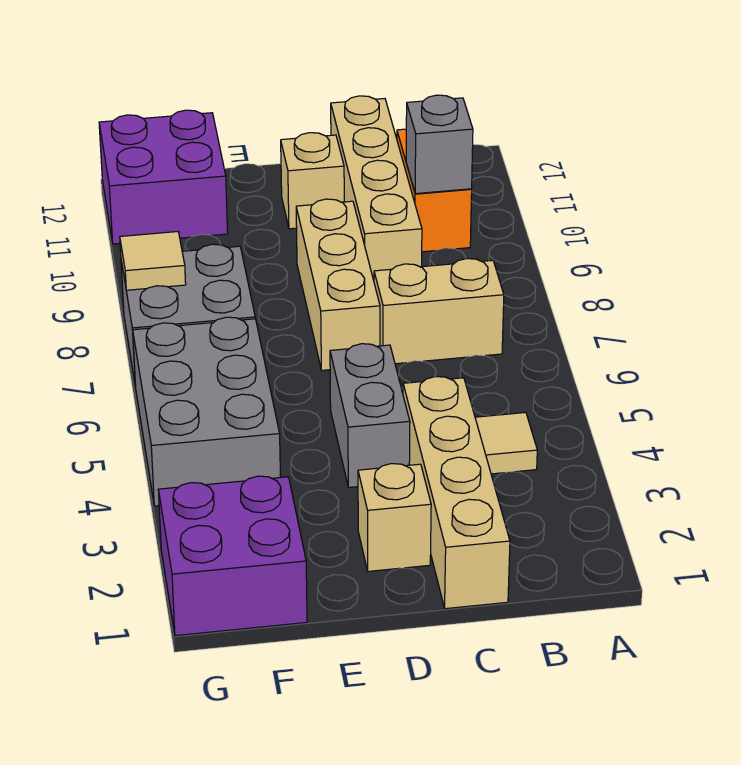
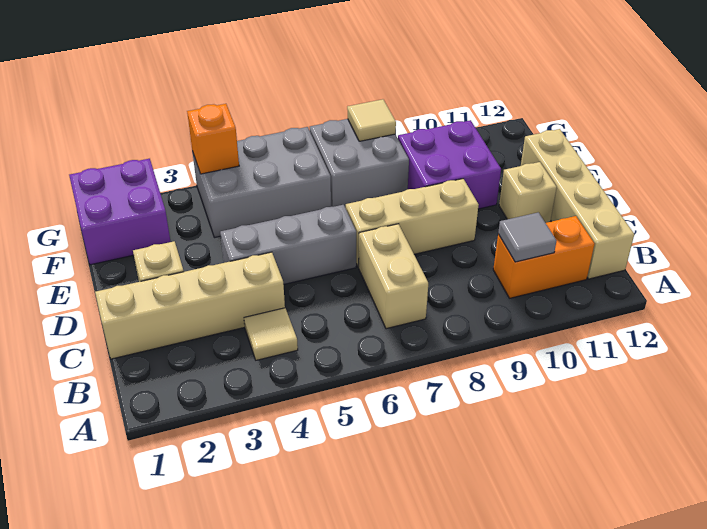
grey brick B10 level 2 -> grey tile B10 level 2
tan brick C9:C12 level 1 -> tan brick B12:E12 level 1
grey brick D4:D5 level 1 -> grey brick D4:D6 level 1
purple brick F11:G12 level 1 -> purple brick E9:F10 level 1
none -> orange brick G4 level 2

